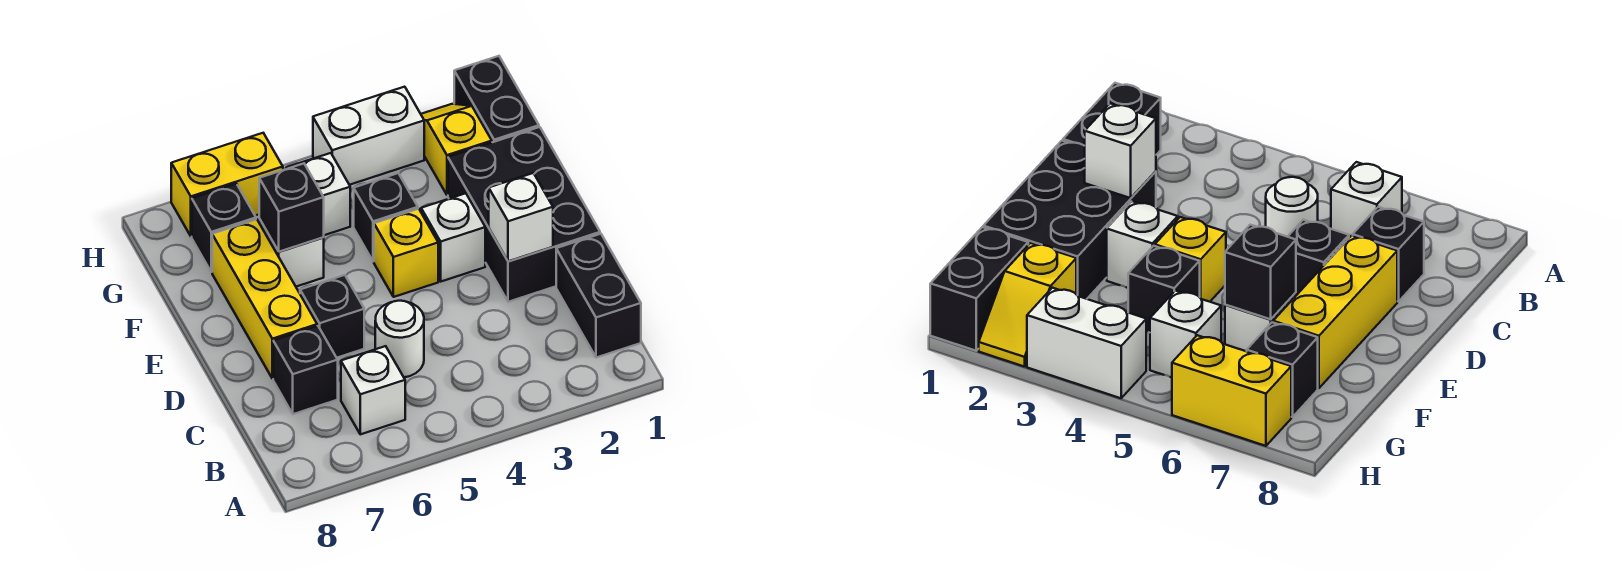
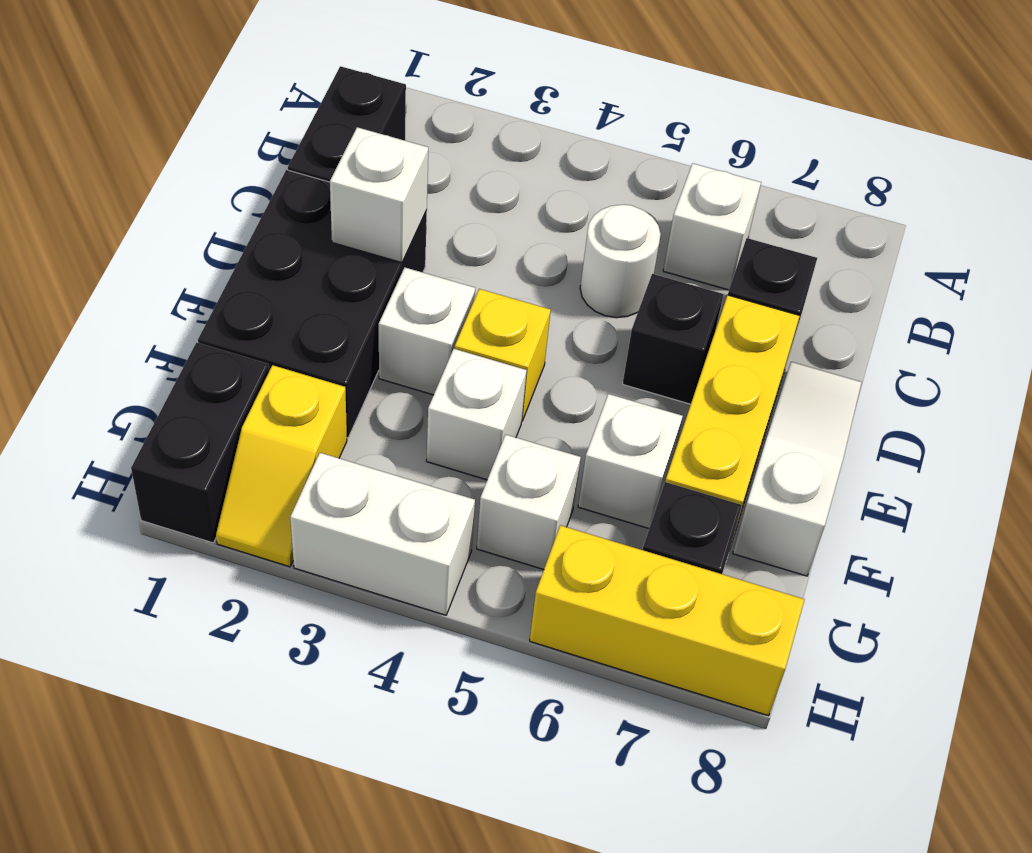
none -> white slope D8:F8 level 1 top F
black brick F4 level 1 -> white brick F4 level 1
black brick F6 level 2 -> none
yellow brick H6:H7 level 1 -> yellow brick H6:H8 level 1

